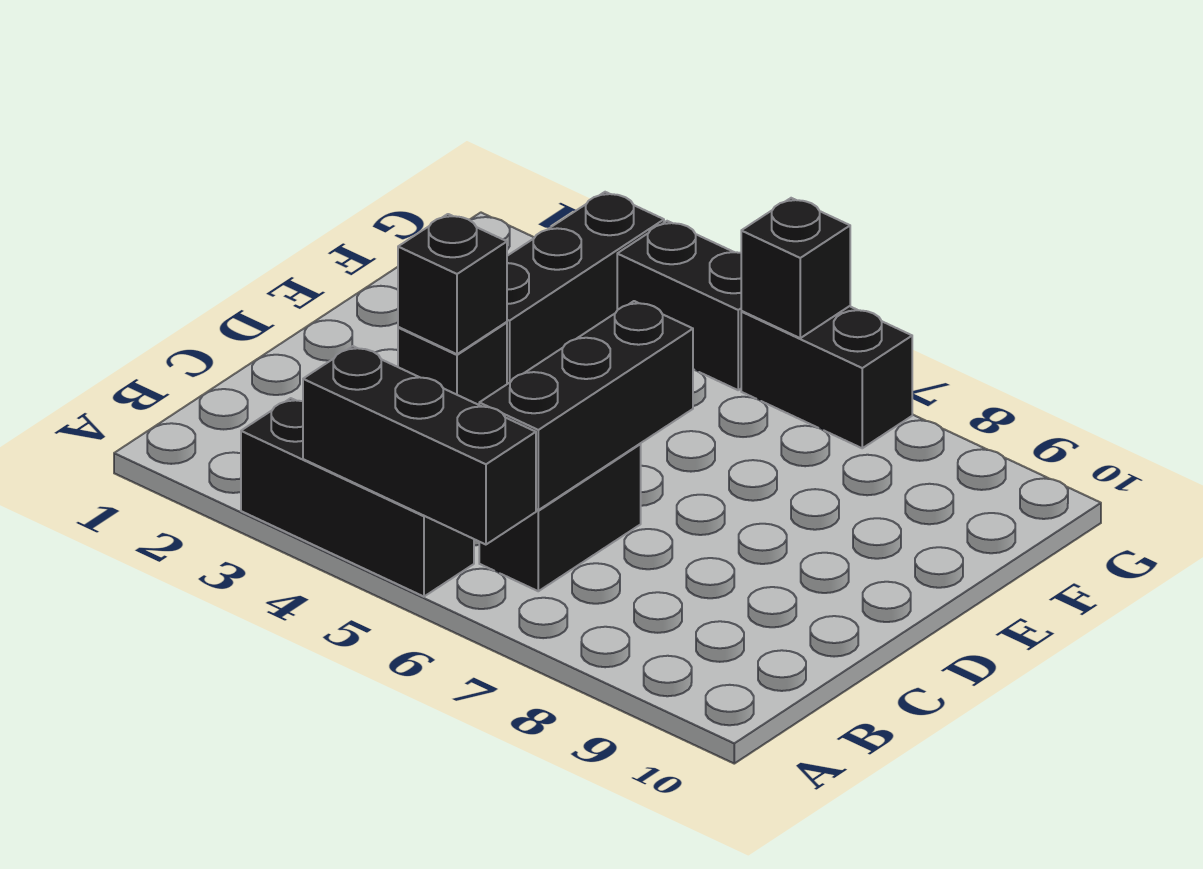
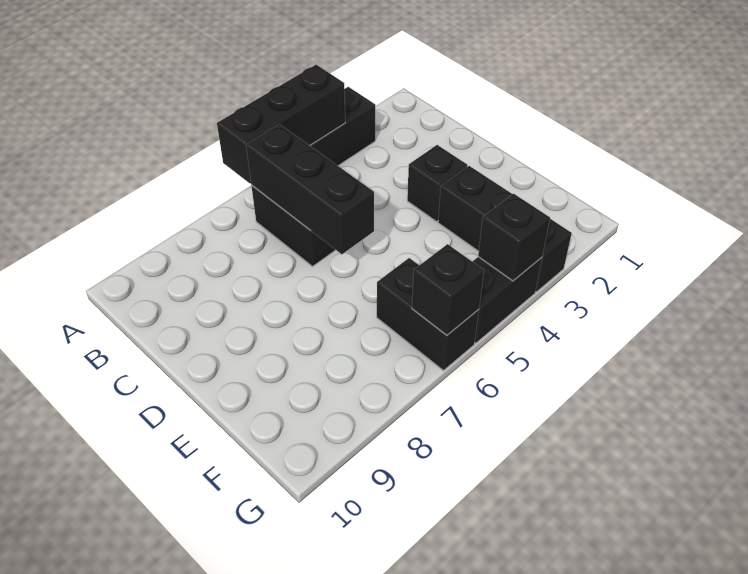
black brick D3 level 2 -> black brick G4 level 2
black brick G6:G7 level 1 -> black brick F6:G6 level 1

